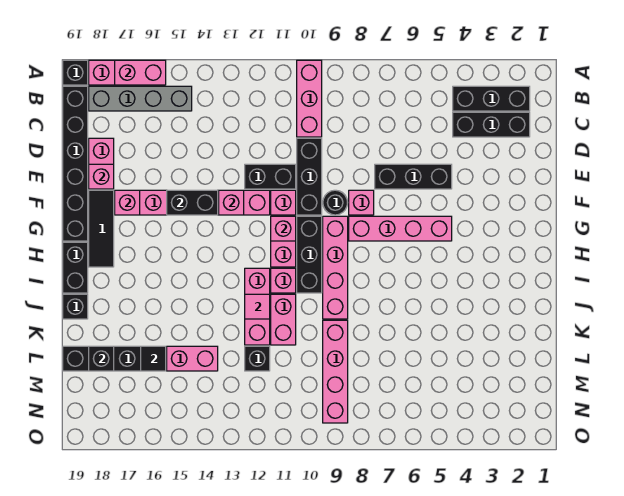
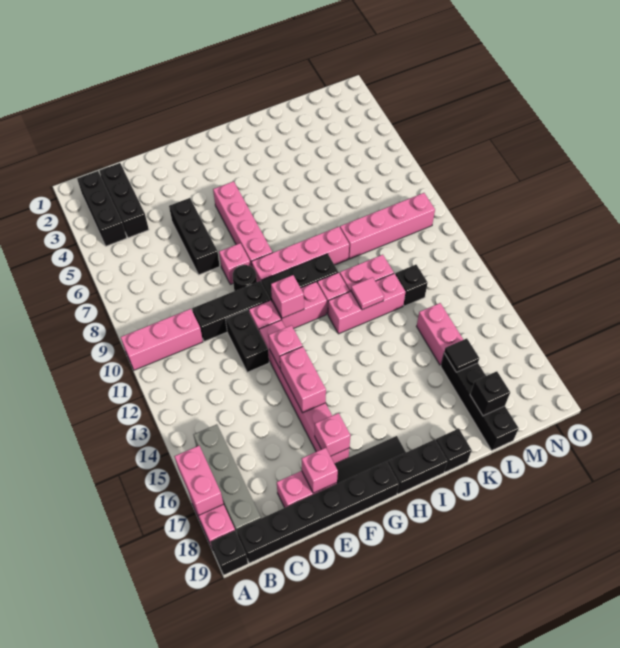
black brick F14:F15 level 2 -> pink brick F14:F15 level 2

